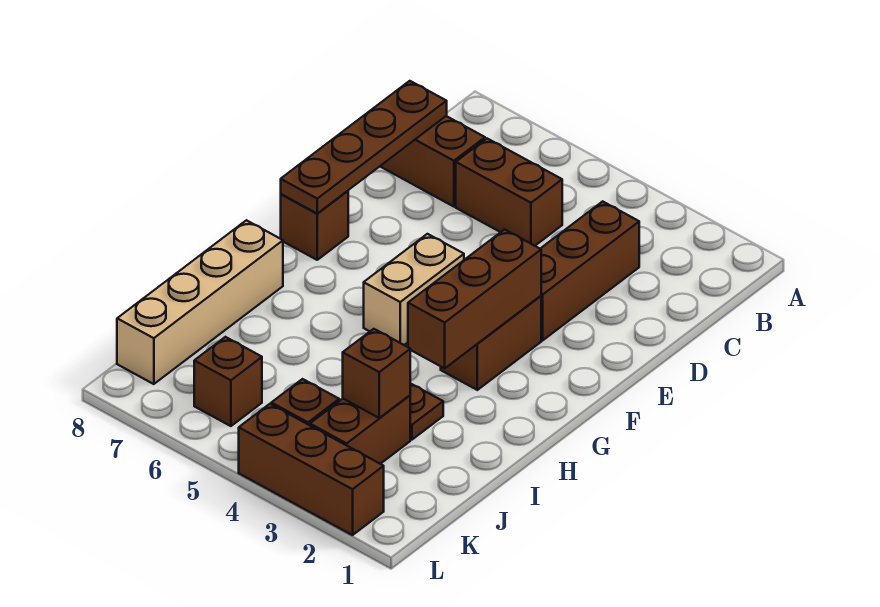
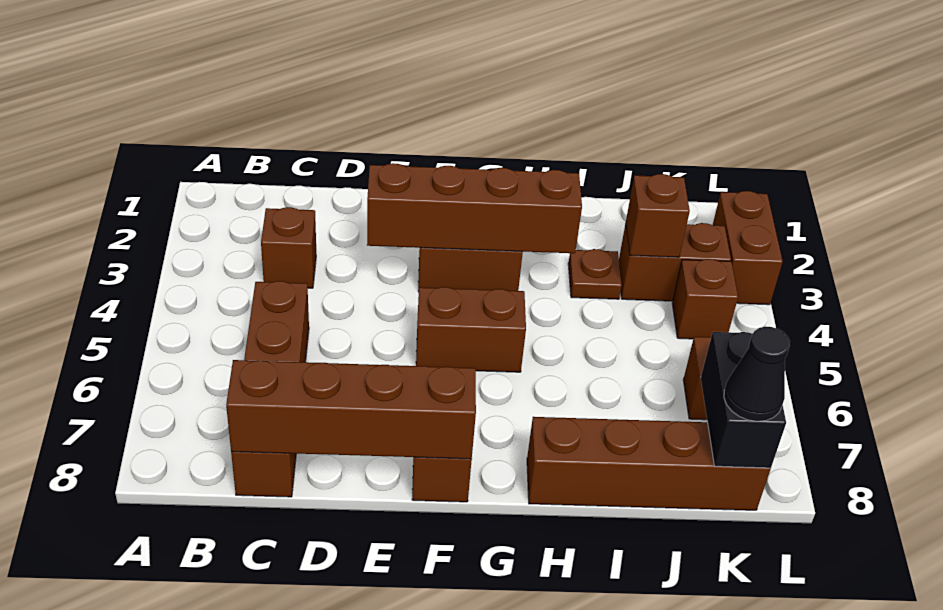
brown brick C3:E3 level 1 -> brown brick C3 level 1
brown plate C8:F8 level 2 -> brown brick C8:F8 level 2
brown brick F3:H3 level 2 -> brown brick E3:H3 level 2
tan brick F5:G5 level 1 -> brown brick F5:G5 level 1
tan brick H8:K8 level 1 -> brown brick H8:K8 level 1
none -> black brick K7:K8 level 2
none -> black cone K8 level 3
brown brick L2:L4 level 1 -> brown brick L2:L3 level 1

